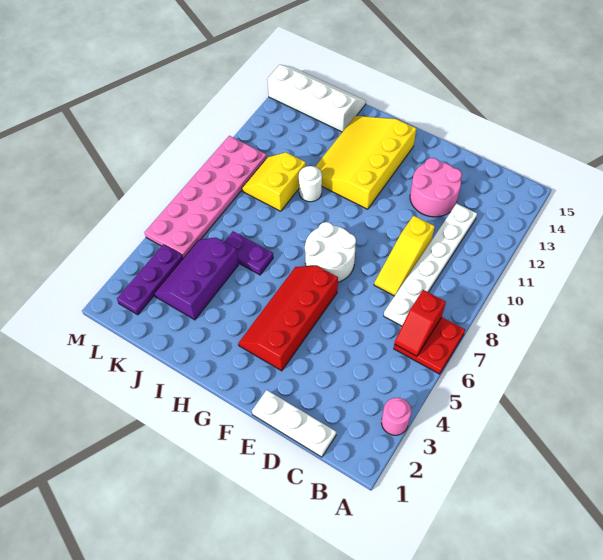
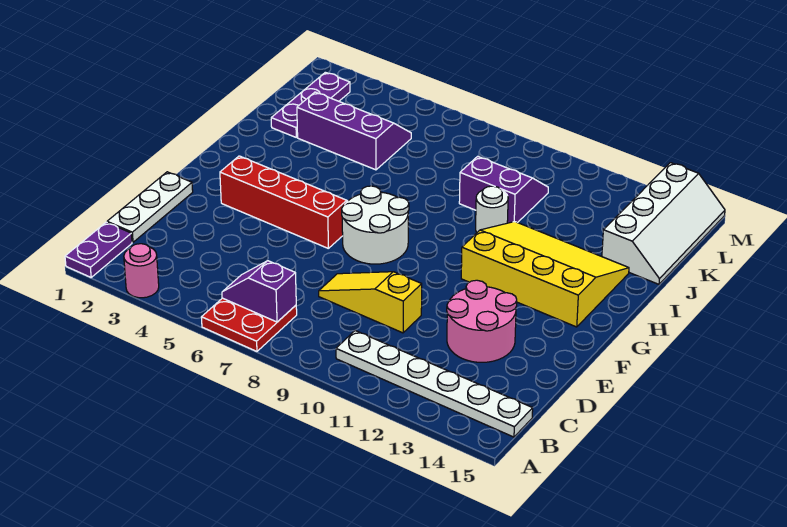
red slope B6:B7 level 2 top 7 -> purple slope B6:B7 level 2 top 7
white plate C7:C12 level 1 -> white plate B10:B15 level 1
purple plate I6:J6 level 1 -> purple plate A1:B1 level 1
yellow slope J9:K10 level 1 top J -> purple slope J9:K10 level 1 top J
purple plate L2:L4 level 1 -> purple plate J2:L2 level 1
pink plate L5:M10 level 1 -> none

